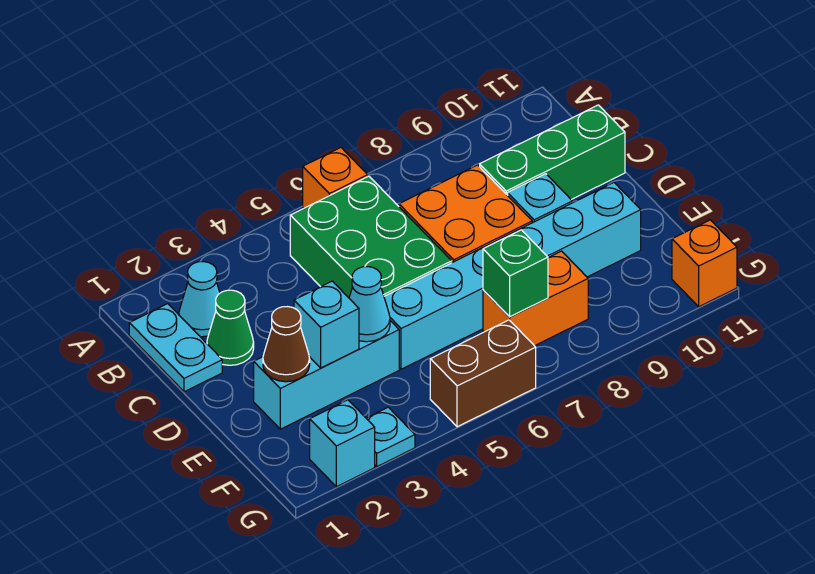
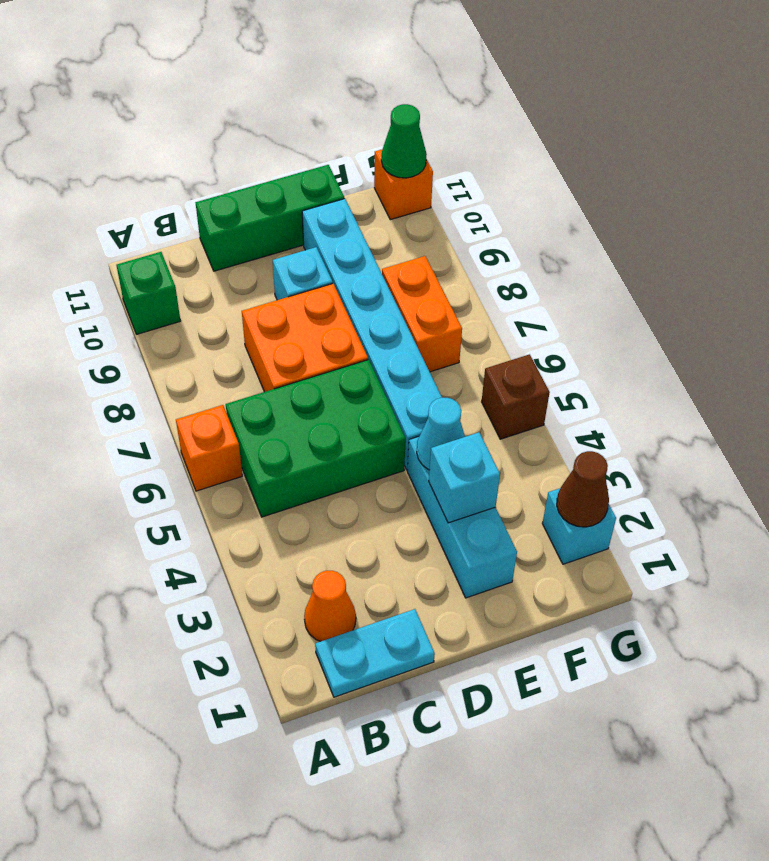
cyan cone B2 level 1 -> orange cone B2 level 1
green cone C2 level 1 -> green cone G11 level 2
green brick C9:C11 level 1 -> green brick C11:E11 level 1
brown cone E2 level 2 -> brown cone G2 level 2
green brick F7 level 2 -> green brick A10 level 1
cyan plate G3 level 1 -> none
brown brick G5:G6 level 1 -> brown brick G5 level 1

